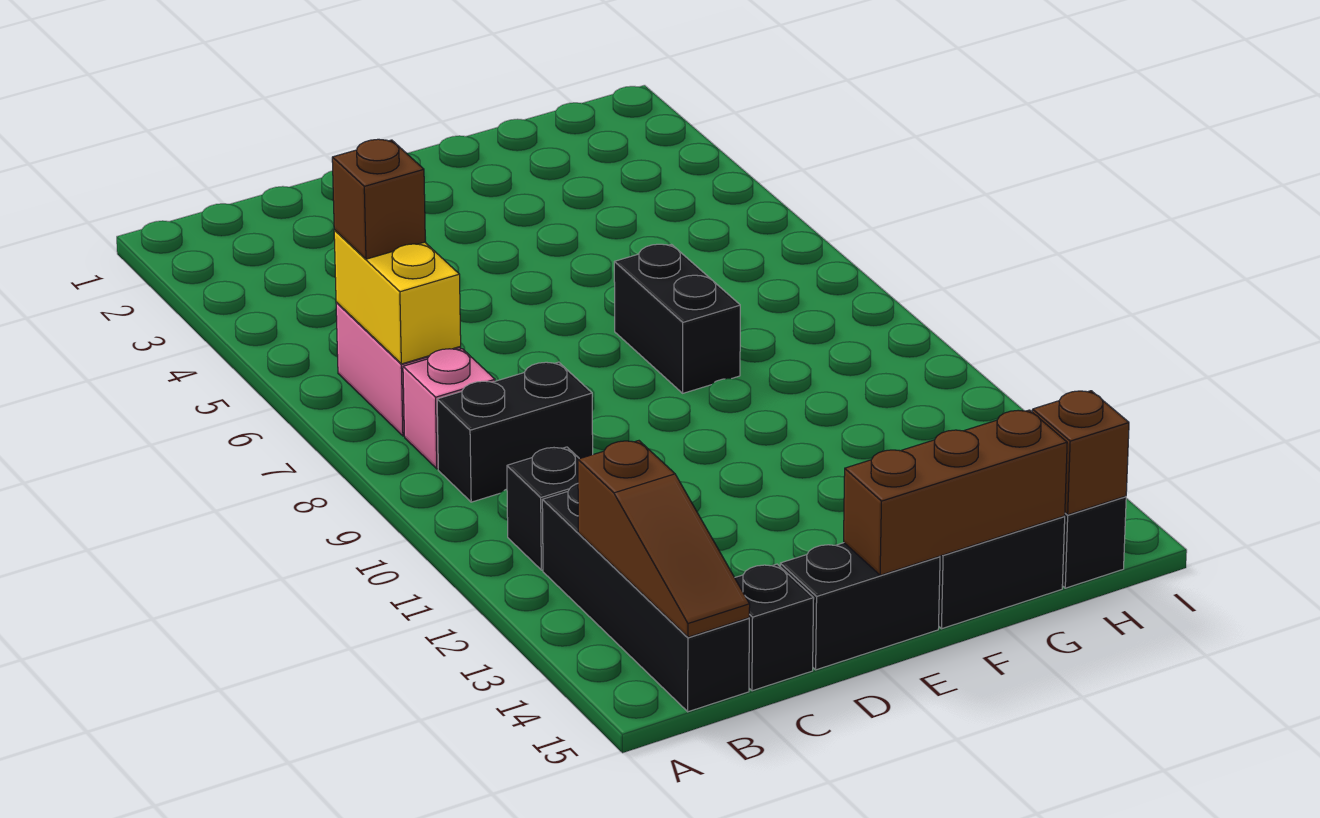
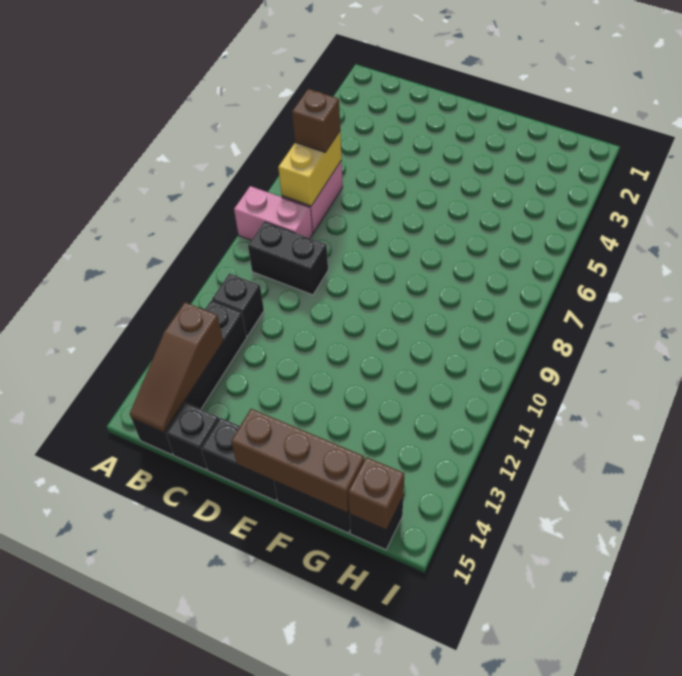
pink brick B8 level 1 -> pink brick A8:B8 level 1
black brick F7:F8 level 1 -> none

